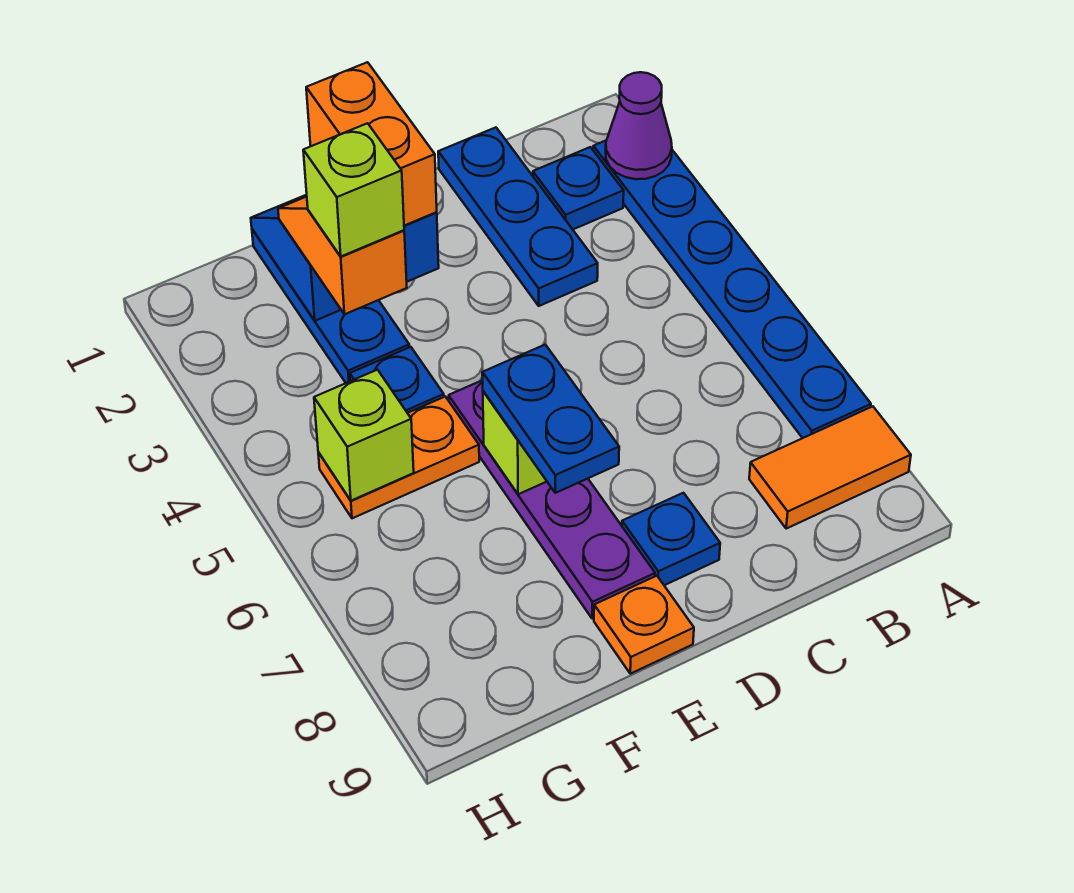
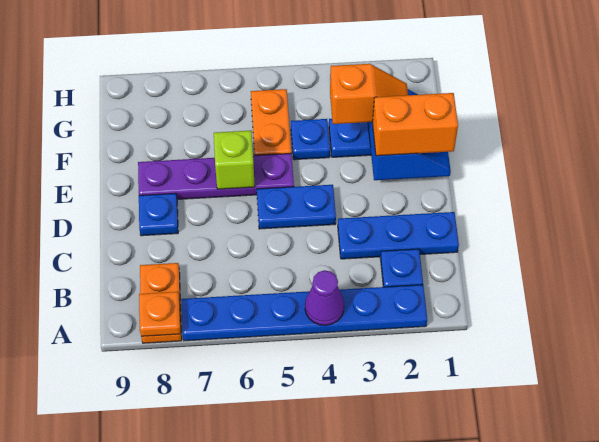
purple cone A2 level 2 -> purple cone A4 level 2
orange tile A8:B8 level 1 -> orange plate A8:B8 level 1
blue plate E6:E7 level 3 -> blue plate D4:D5 level 1
orange plate E9 level 1 -> orange plate A8 level 2
lime brick F3 level 4 -> none
lime brick G5 level 2 -> none

